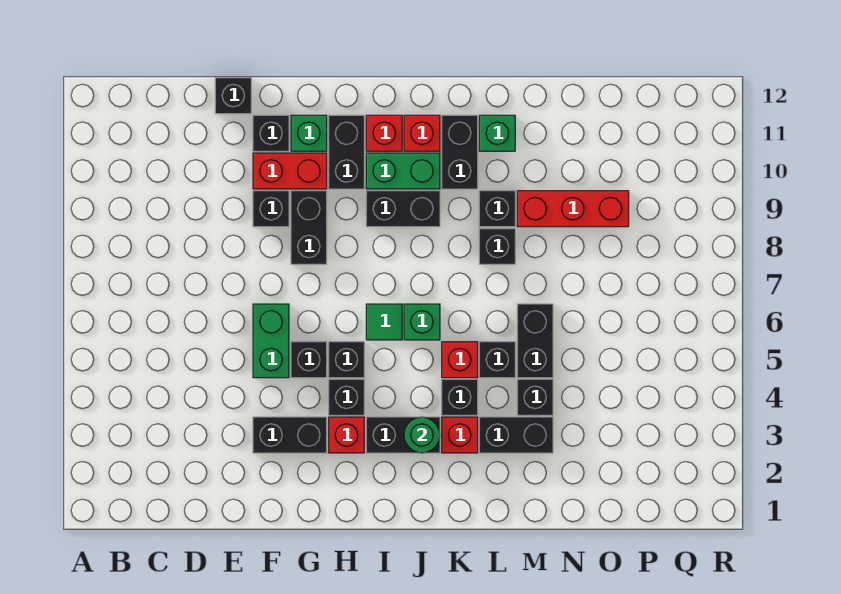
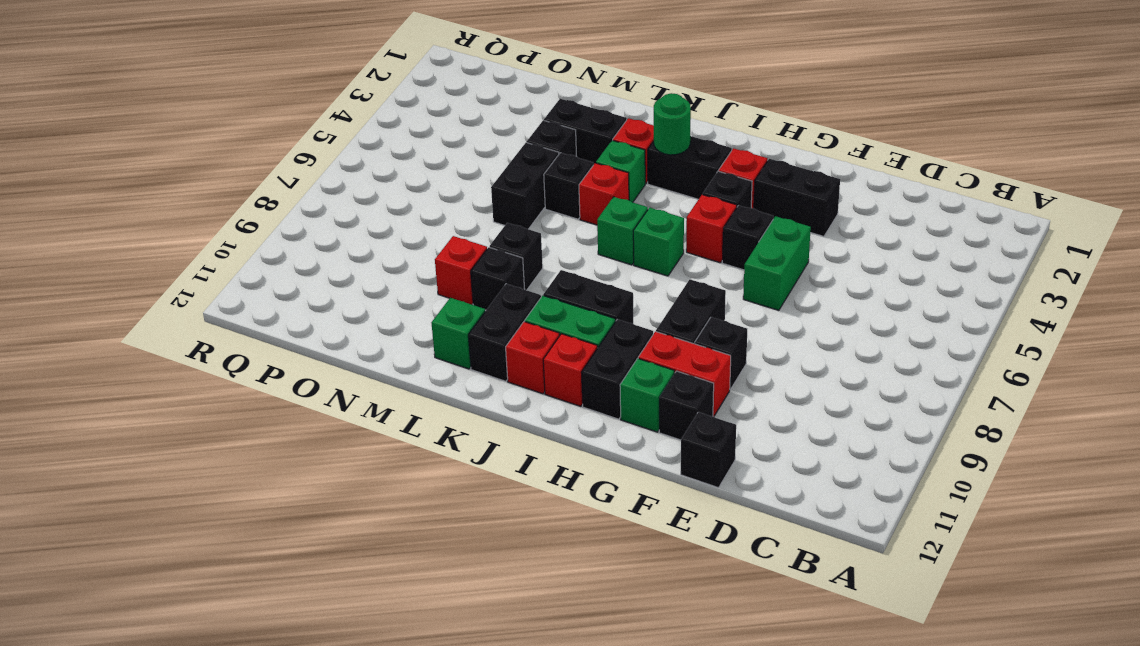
black brick H5 level 1 -> red brick H5 level 1
green tile I6 level 1 -> green brick I6 level 1
black brick K4 level 1 -> green brick K4 level 1
red brick M9:O9 level 1 -> red brick M9 level 1

